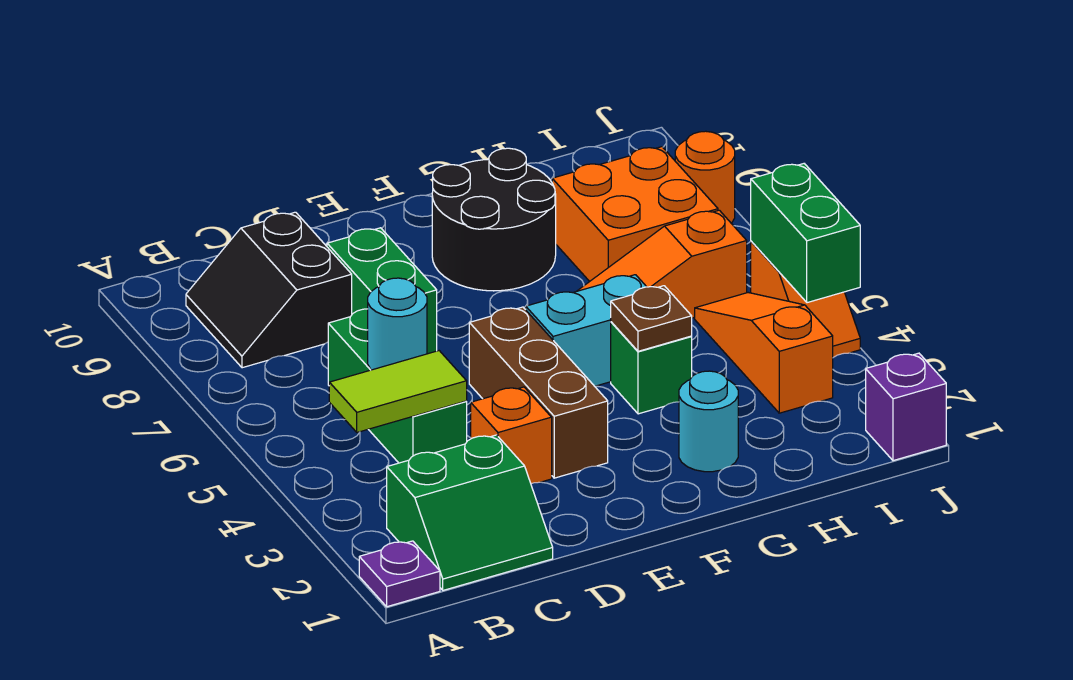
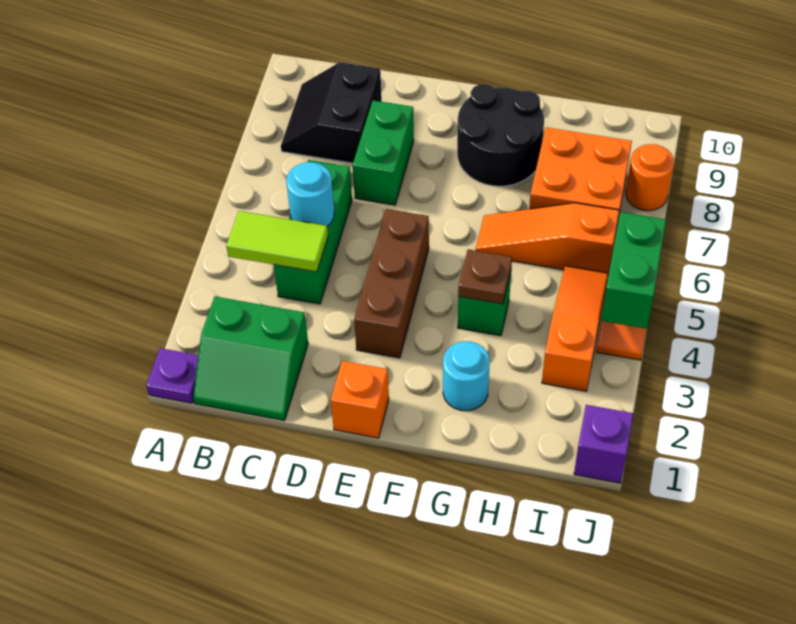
orange brick D3 level 1 -> orange brick E1 level 1
cyan brick F5:G5 level 1 -> none

